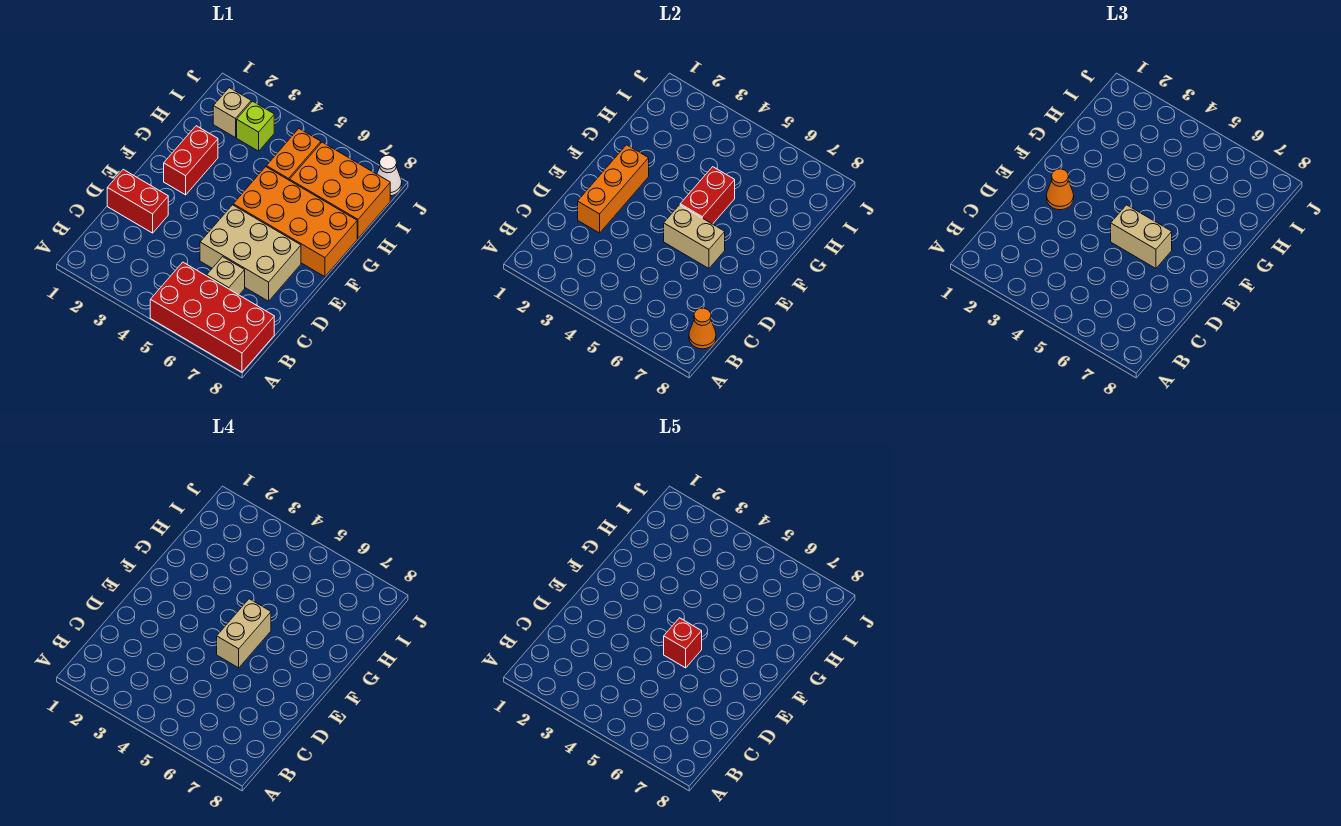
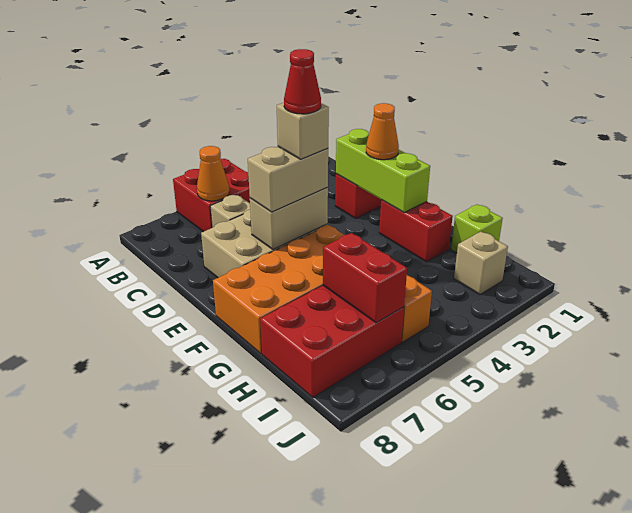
red brick A5:B8 level 1 -> red brick A5:B6 level 1
orange cone B8 level 2 -> orange cone B6 level 2
orange brick D2:F2 level 2 -> lime brick D2:F2 level 2
tan brick E5:F5 level 4 -> tan brick E5 level 4
red brick E5 level 5 -> red cone E5 level 5
red brick F5:G5 level 2 -> red brick H6:I6 level 2
orange brick H6:I8 level 1 -> red brick H6:I8 level 1
lime brick I3 level 1 -> lime brick H1 level 1
white cone J8 level 1 -> none

